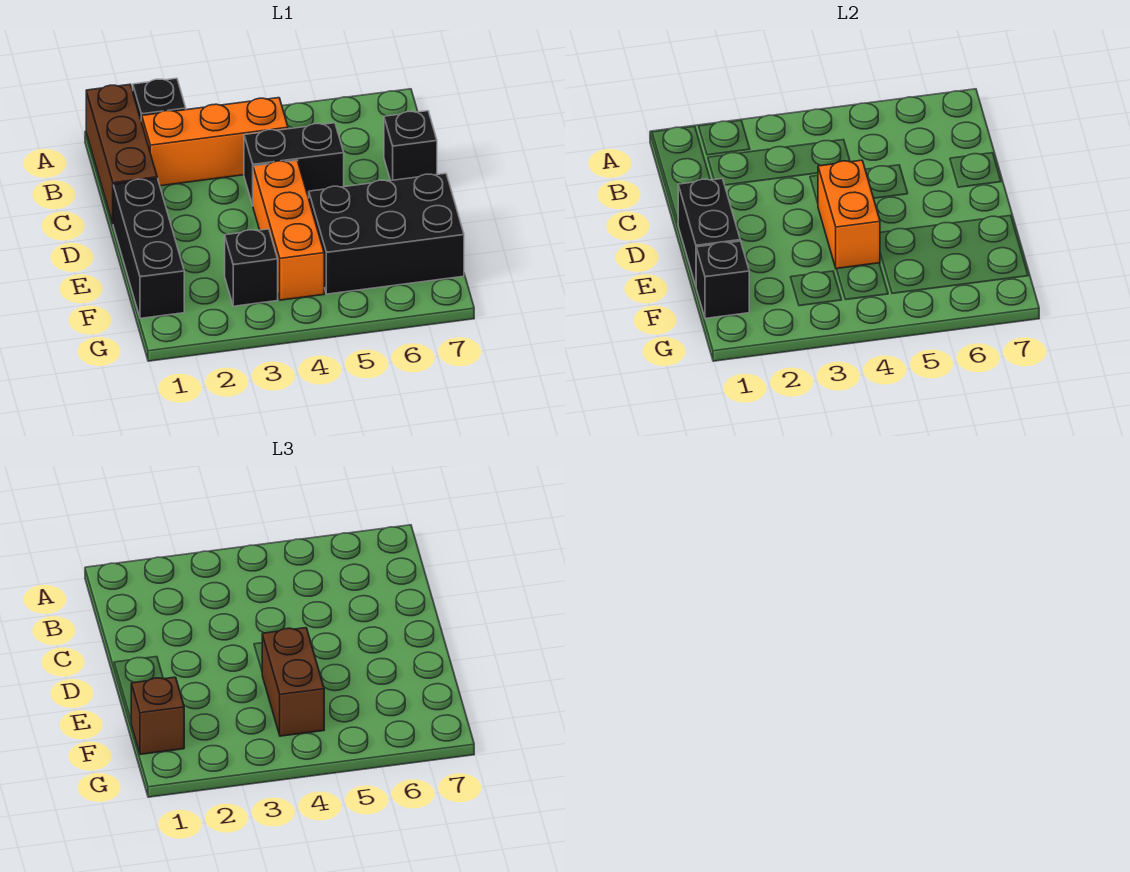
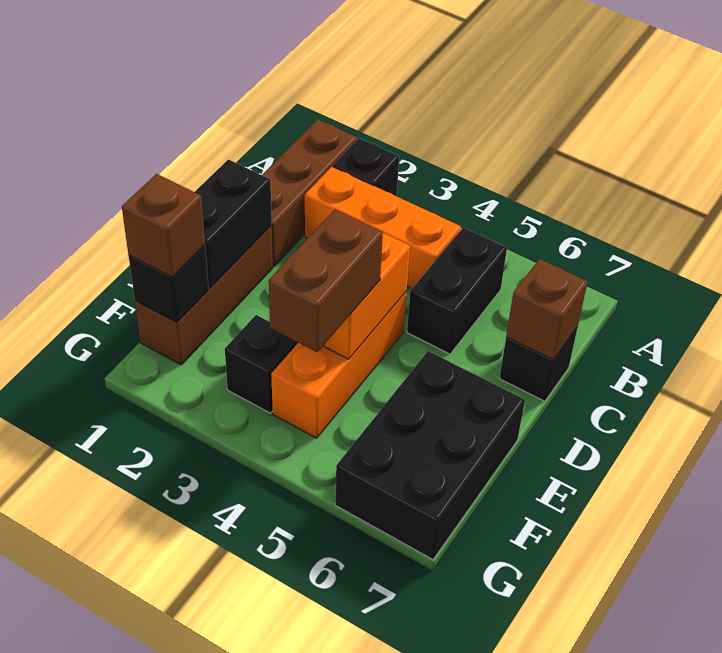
black brick C4:C5 level 1 -> black brick B5:C5 level 1
none -> brown brick C7 level 2
black brick D1:F1 level 1 -> brown brick D1:F1 level 1
black brick E5:F7 level 1 -> black brick E6:G7 level 1

